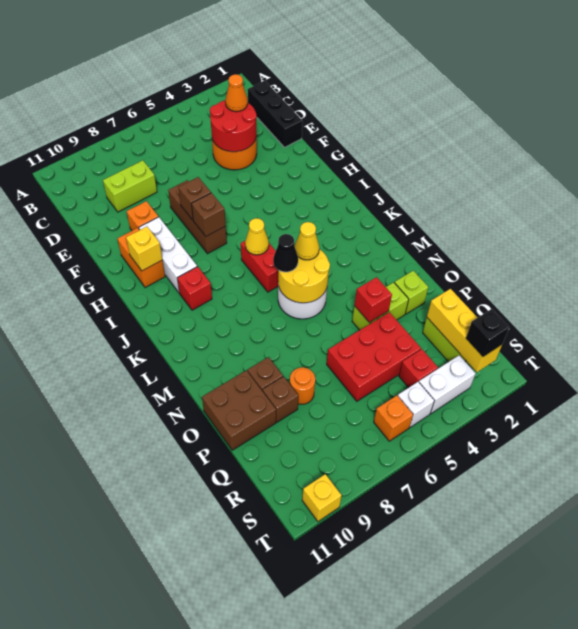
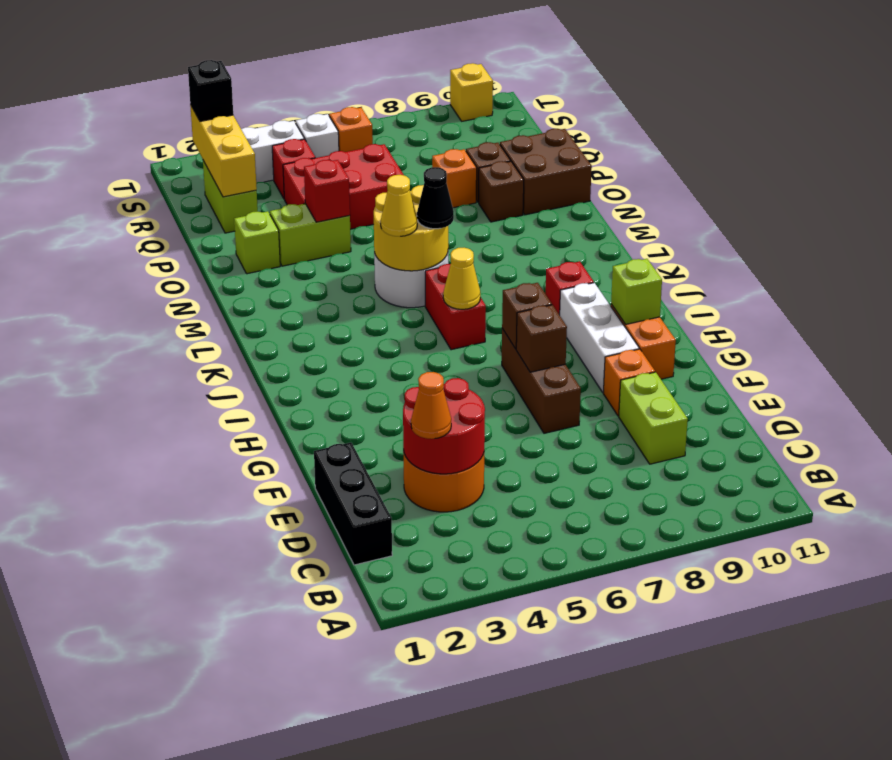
lime brick D8:D9 level 1 -> lime brick D9:E9 level 1
yellow brick H10 level 2 -> lime brick H10 level 2
orange round brick P8 level 1 -> orange brick P8 level 1

